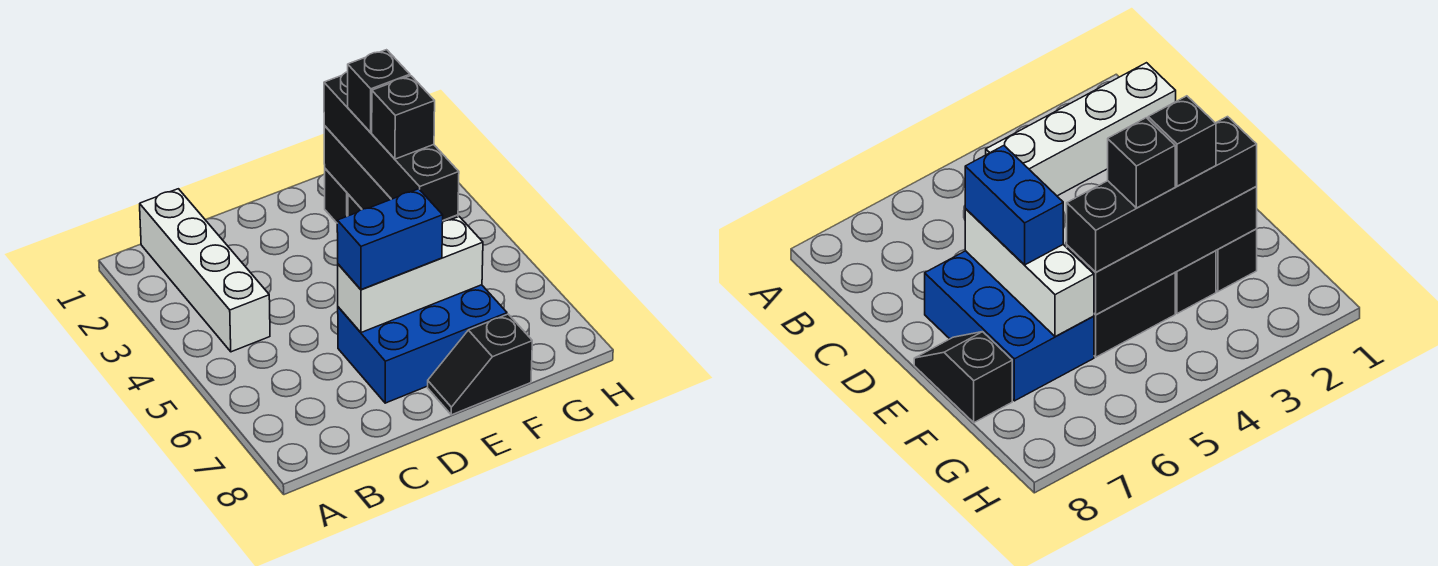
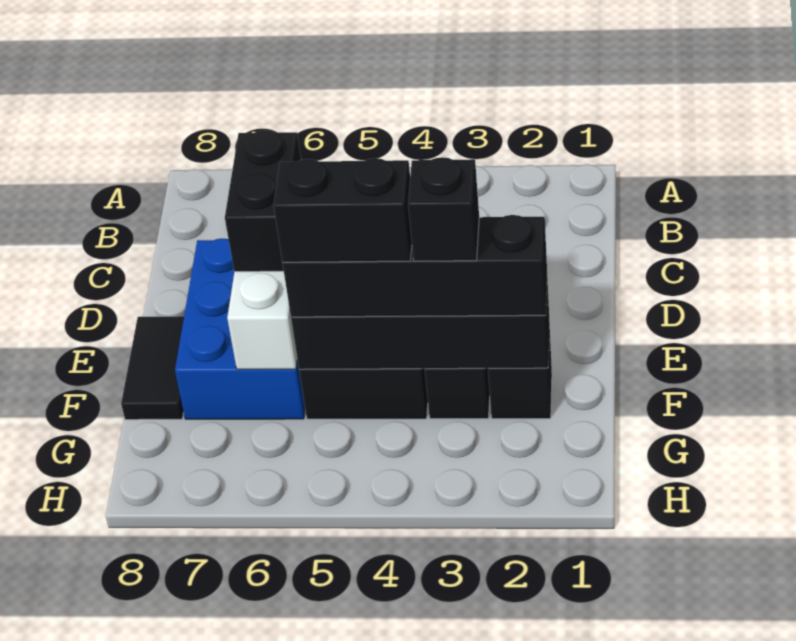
white brick B1:B4 level 1 -> none
blue brick D6:E6 level 3 -> black brick D6:E6 level 3
black slope E8:F8 level 1 top F -> black tile E8:F8 level 1
black brick F4 level 4 -> black brick F4:F5 level 4

